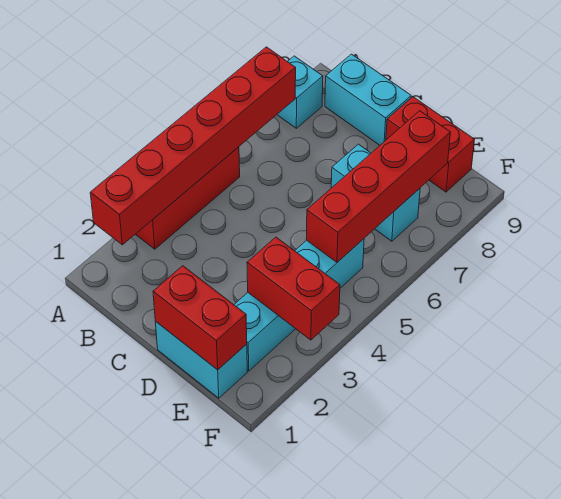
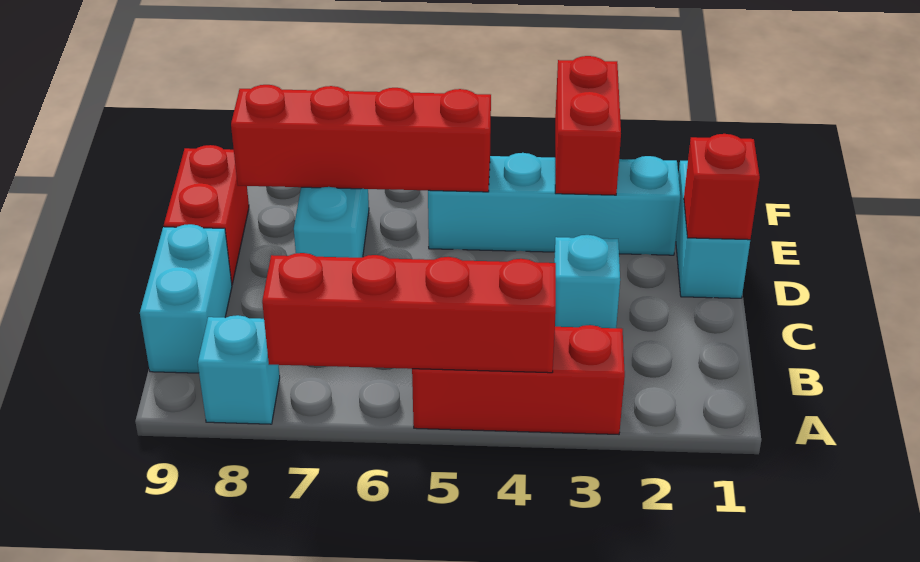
red brick A2:A7 level 2 -> red brick A4:A7 level 2
none -> cyan brick C3 level 1
red brick D1:E1 level 2 -> red brick D1 level 2

